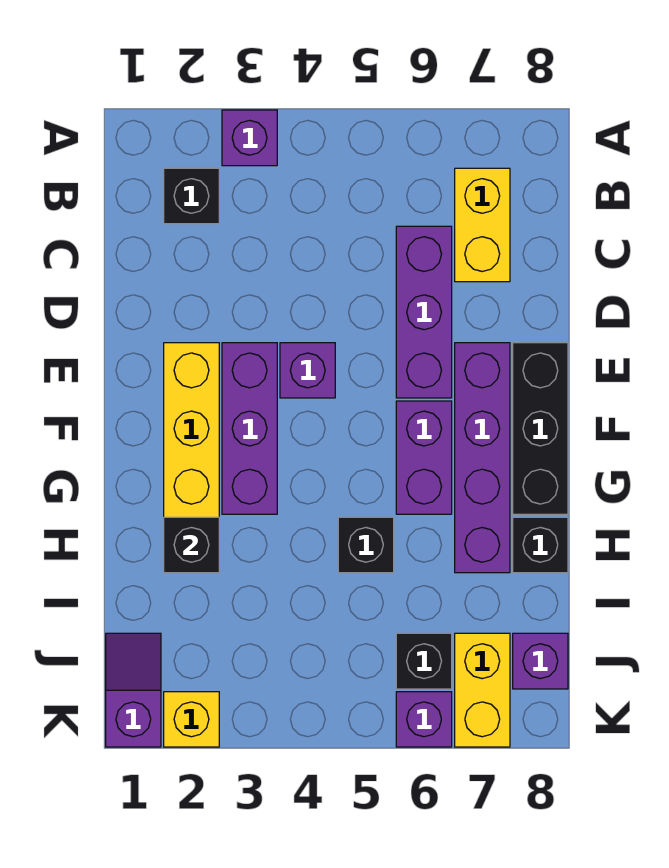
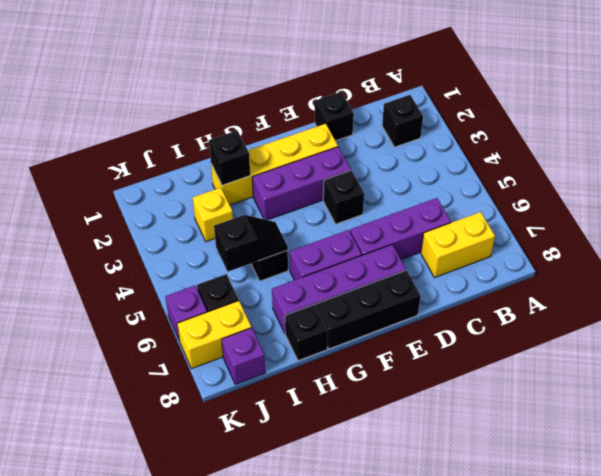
purple brick A3 level 1 -> none
none -> black brick D1 level 1
purple brick E4 level 1 -> black brick E4 level 1
none -> black slope H5:I5 level 2 top I
purple slope J1:K1 level 1 top K -> none
yellow brick K2 level 1 -> yellow brick I3 level 1

